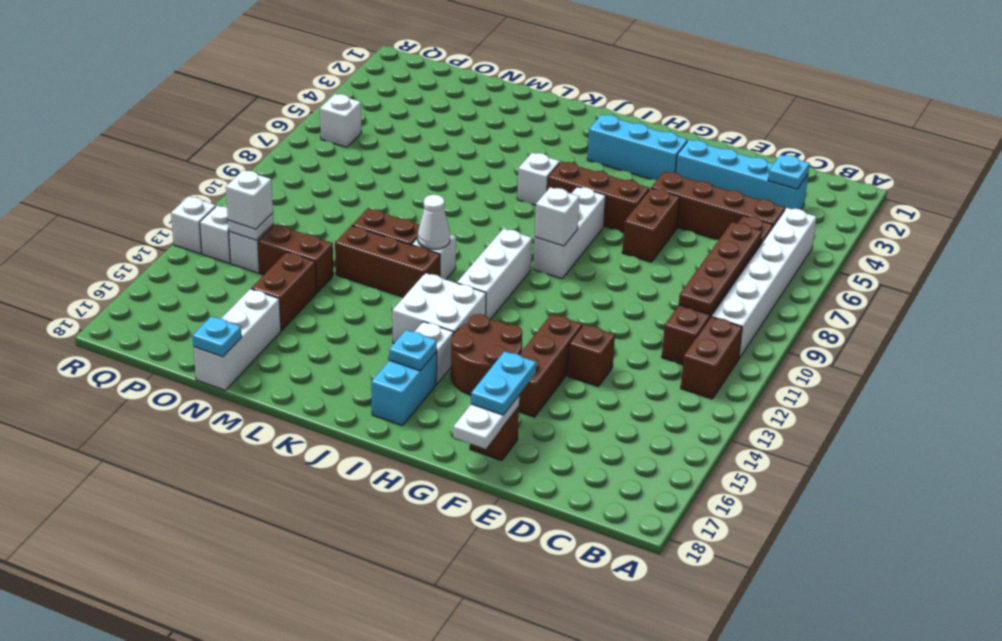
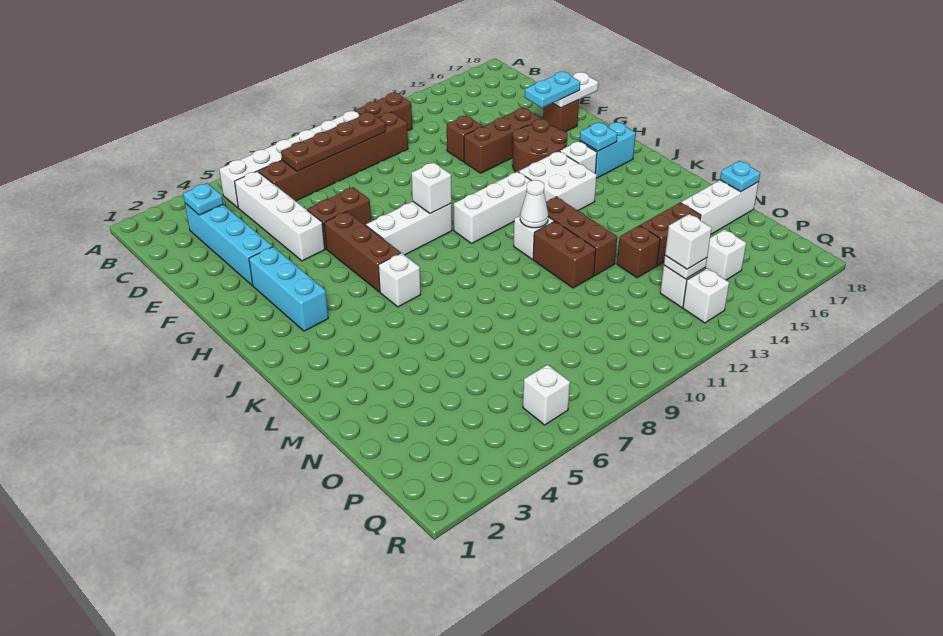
brown brick C5:F5 level 1 -> white brick C5:F5 level 1
brown brick N13:O13 level 1 -> brown brick N13 level 1
white brick R13 level 1 -> white brick P15 level 1

